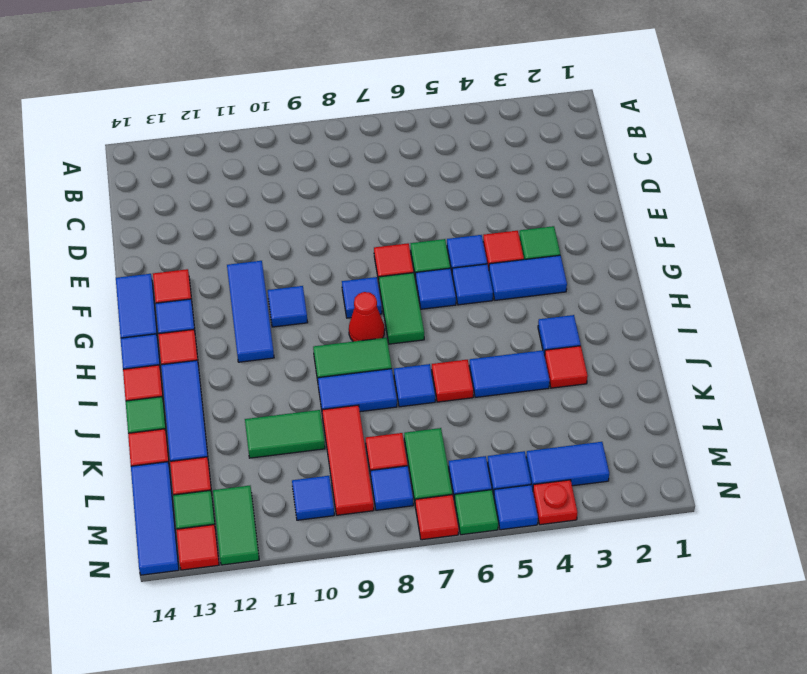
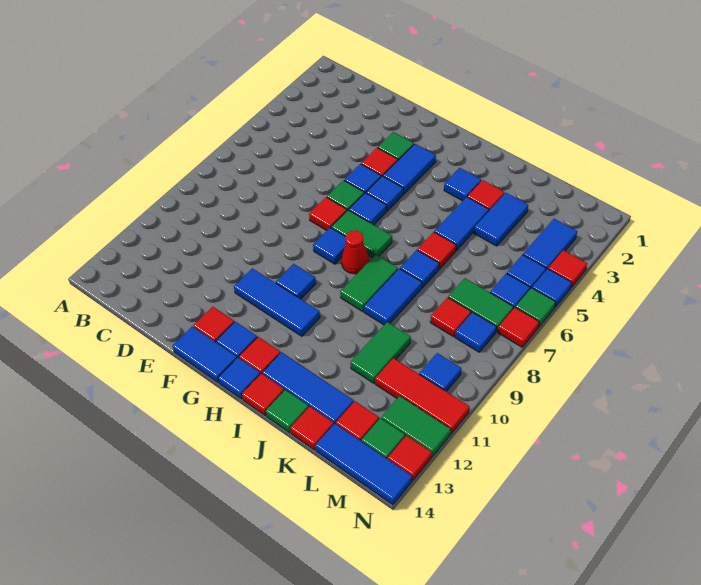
none -> blue tile K3:K4 level 1
red tile K9:M9 level 1 -> red tile L11:N11 level 1
red plate N4 level 1 -> red tile N4 level 1

